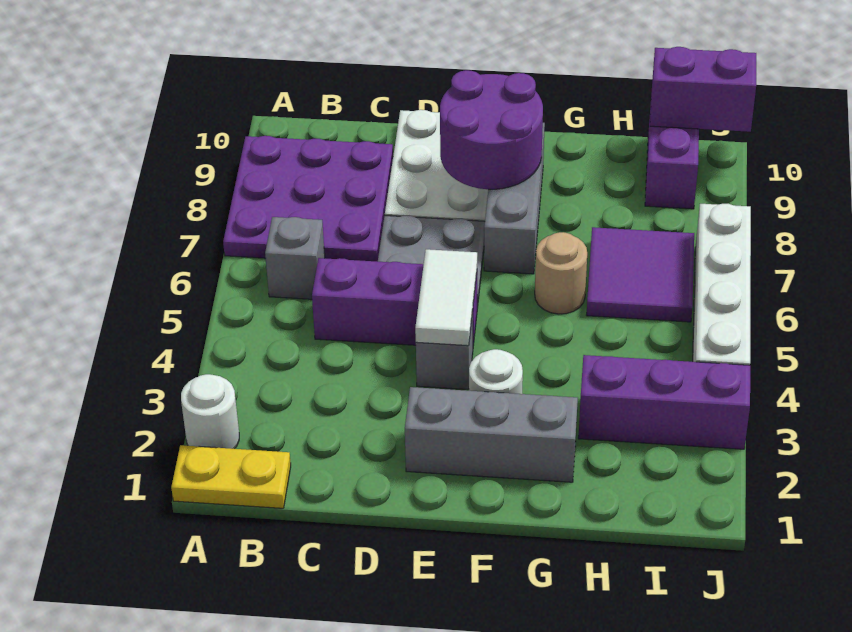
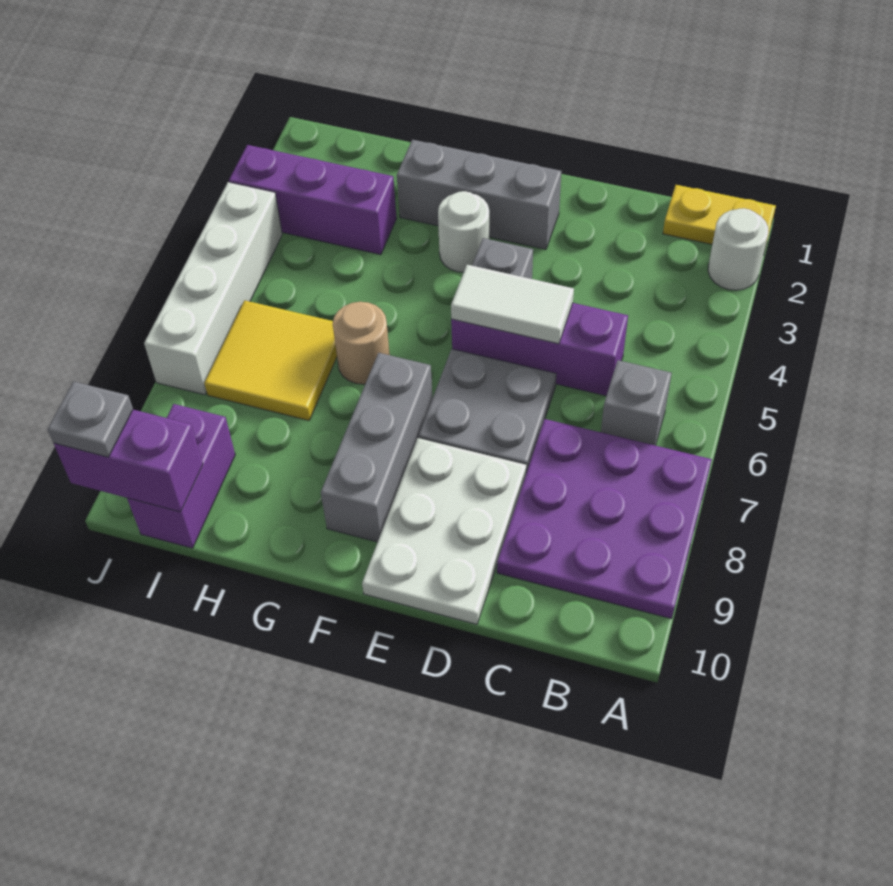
white tile E4:E5 level 2 -> white tile D5:E5 level 2
purple round brick E8:F9 level 2 -> none
purple tile H6:I7 level 1 -> yellow tile H6:I7 level 1
none -> grey plate J10 level 3

